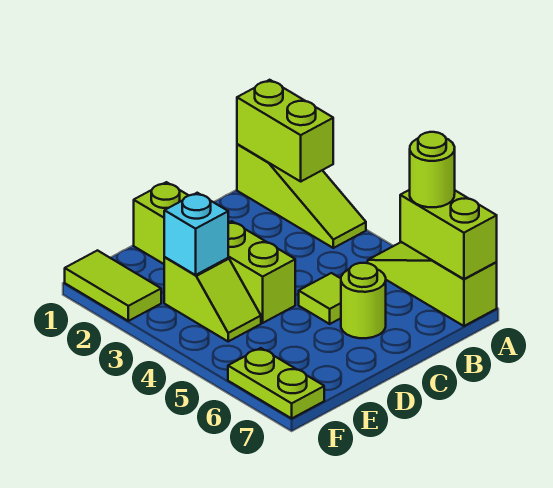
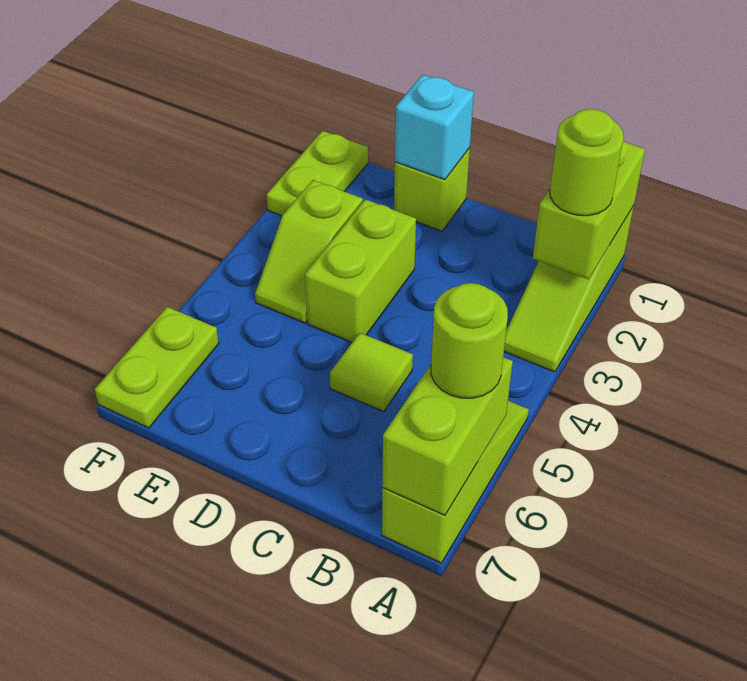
lime round brick C6 level 1 -> lime round brick A2 level 3
cyan brick E3 level 2 -> cyan brick D1 level 2
lime tile F1:F2 level 1 -> lime plate F1:F2 level 1

